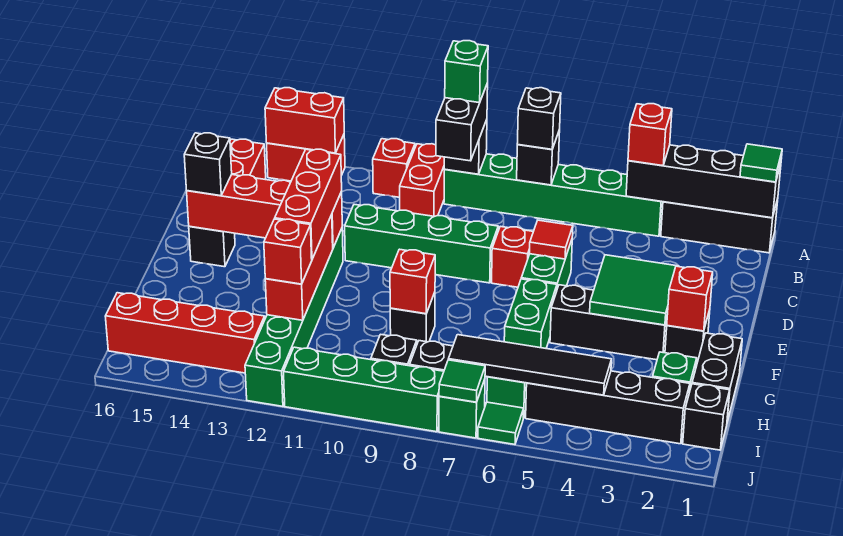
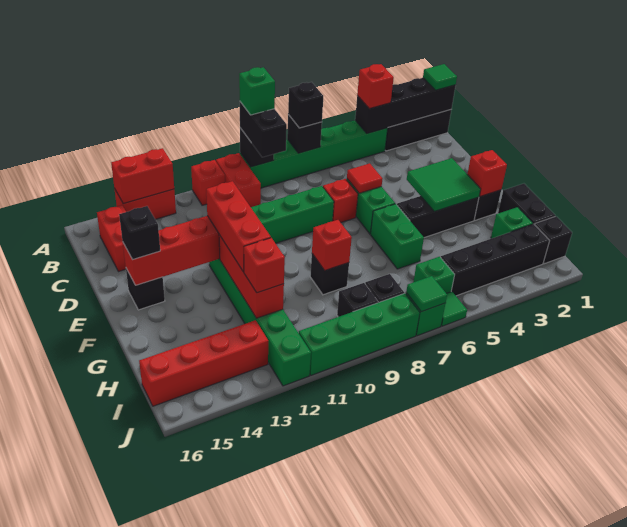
black tile I4:I7 level 2 -> none

